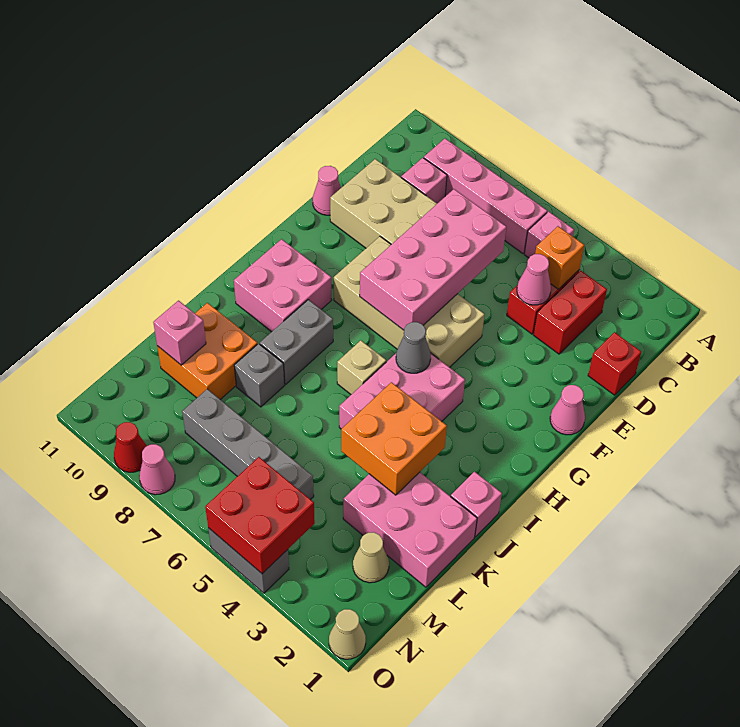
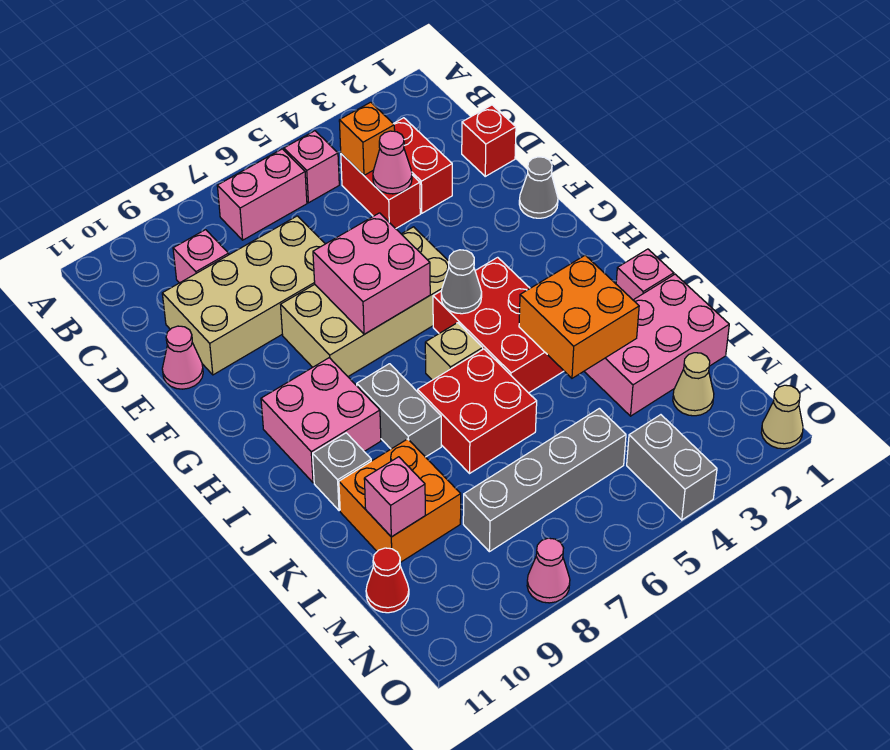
pink brick B6:B9 level 1 -> pink brick B6:B7 level 1
pink brick D6:G7 level 2 -> pink brick F6:G7 level 2
pink cone F1 level 1 -> grey cone F1 level 1
pink brick H4:J5 level 1 -> red brick H4:J5 level 1
grey brick K8 level 1 -> grey brick J10 level 1
red brick N4:O5 level 2 -> red brick J6:K7 level 1
grey brick O4:O5 level 1 -> grey brick N4:O4 level 1
red cone O9 level 1 -> red cone M11 level 1

